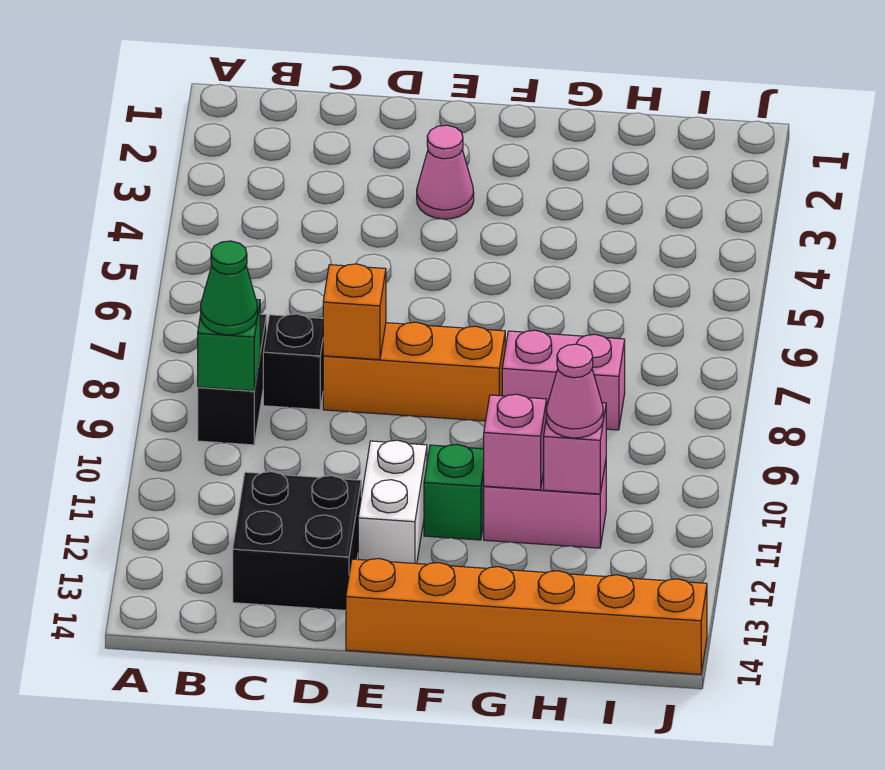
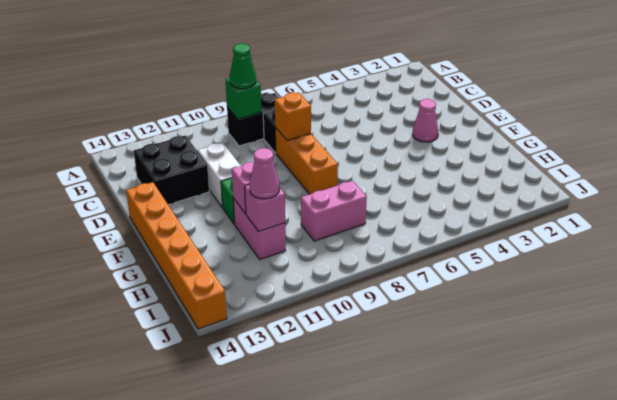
white brick E11:E12 level 1 -> white brick D11:E11 level 1
pink brick G8:H8 level 1 -> pink brick H8:H9 level 1

